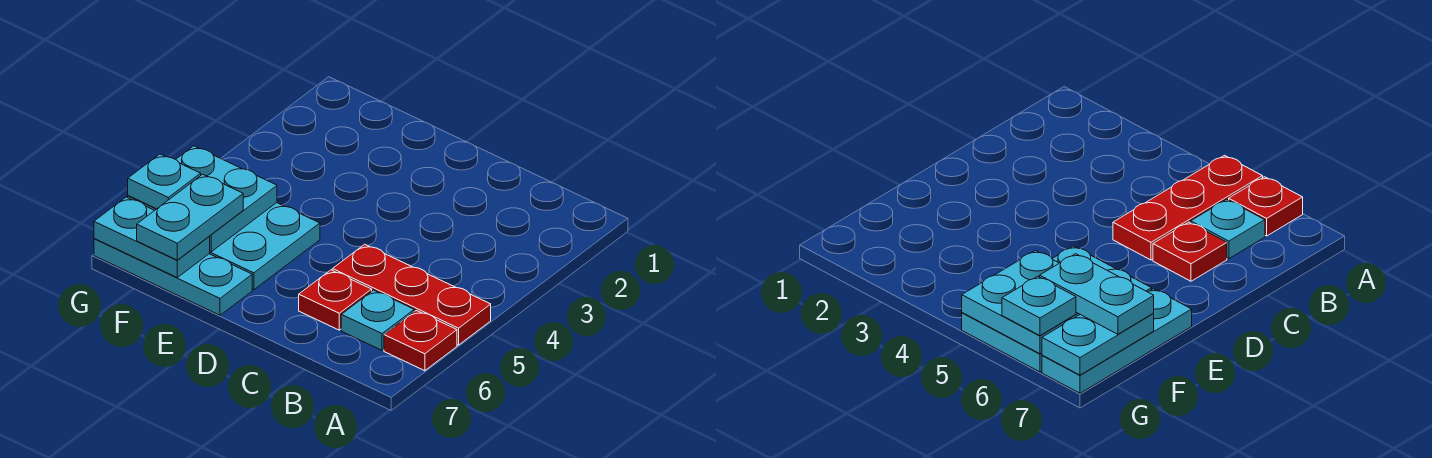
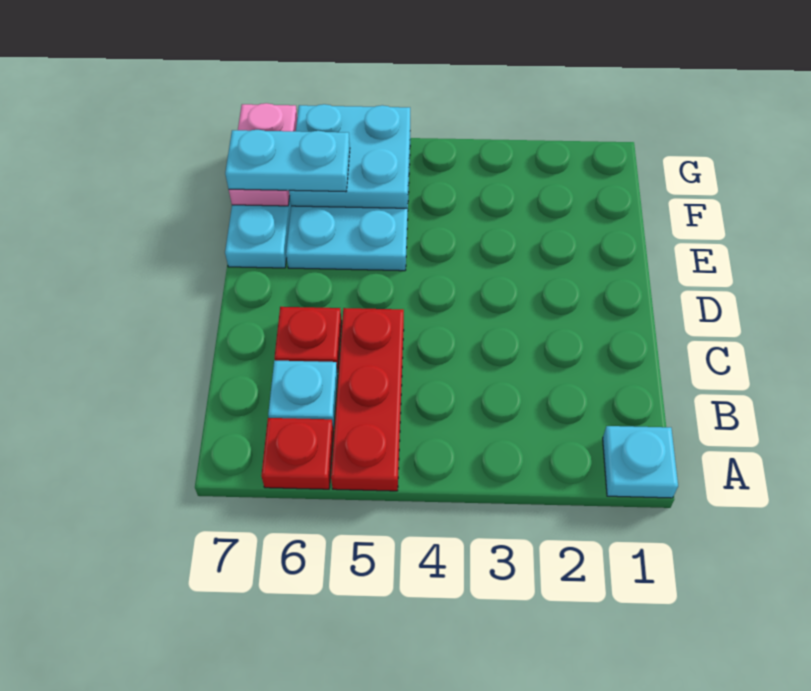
cyan plate F7:G7 level 2 -> pink plate F7:G7 level 2
cyan plate G6 level 3 -> cyan plate A1 level 1

